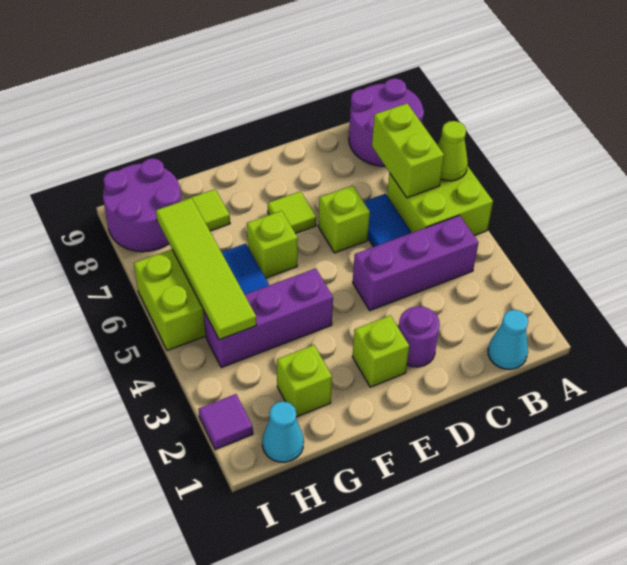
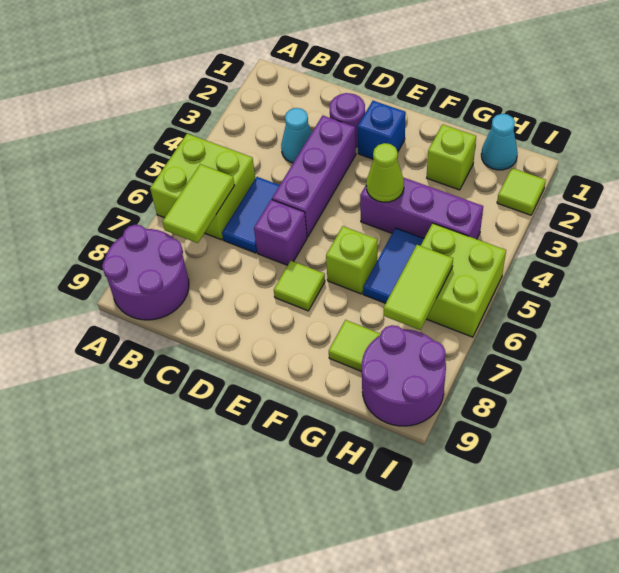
lime cone A6 level 2 -> lime cone F4 level 2
cyan cone B1 level 1 -> cyan cone C3 level 1
purple brick B4:D4 level 1 -> purple brick D3:D5 level 1
lime brick B6:B7 level 2 -> lime tile B6:B7 level 2
lime brick D6 level 1 -> purple brick D6 level 1
lime brick E2 level 1 -> blue brick E2 level 1
lime tile H4:H7 level 2 -> lime tile H6:H7 level 2
purple tile I2 level 1 -> lime tile I2 level 1

